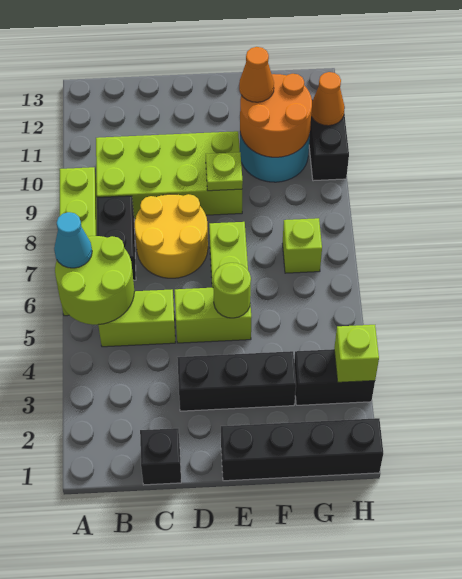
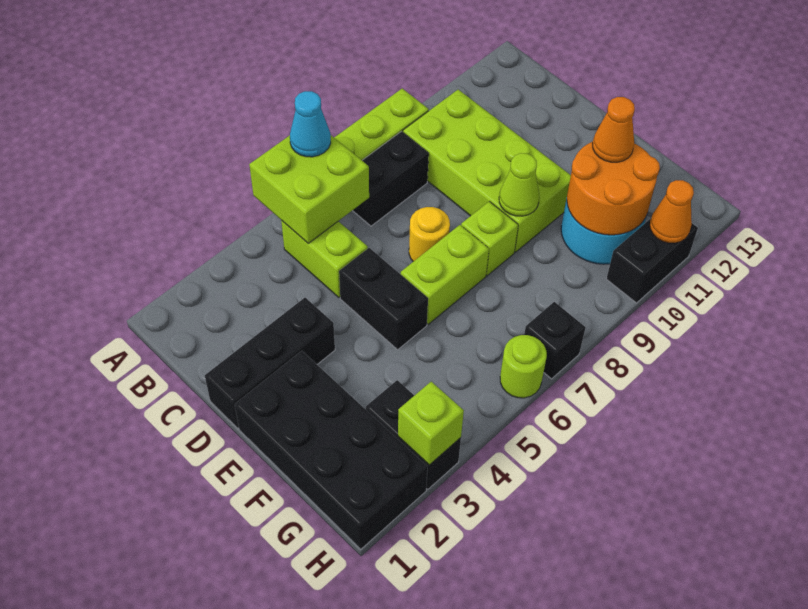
lime round brick A5:B6 level 2 -> lime brick A5:B6 level 2
black brick C1 level 1 -> black brick H7 level 1
yellow round brick C7:D8 level 1 -> yellow round brick D7 level 1
black brick D3:F3 level 1 -> black brick D1:D3 level 1
lime brick D5:E5 level 1 -> black brick D5:E5 level 1
black brick E1:H1 level 1 -> black brick E1:H2 level 1
lime round brick E5 level 2 -> lime round brick H6 level 1
lime plate E9 level 2 -> lime cone E9 level 2
lime brick G7 level 1 -> lime brick E8 level 1

